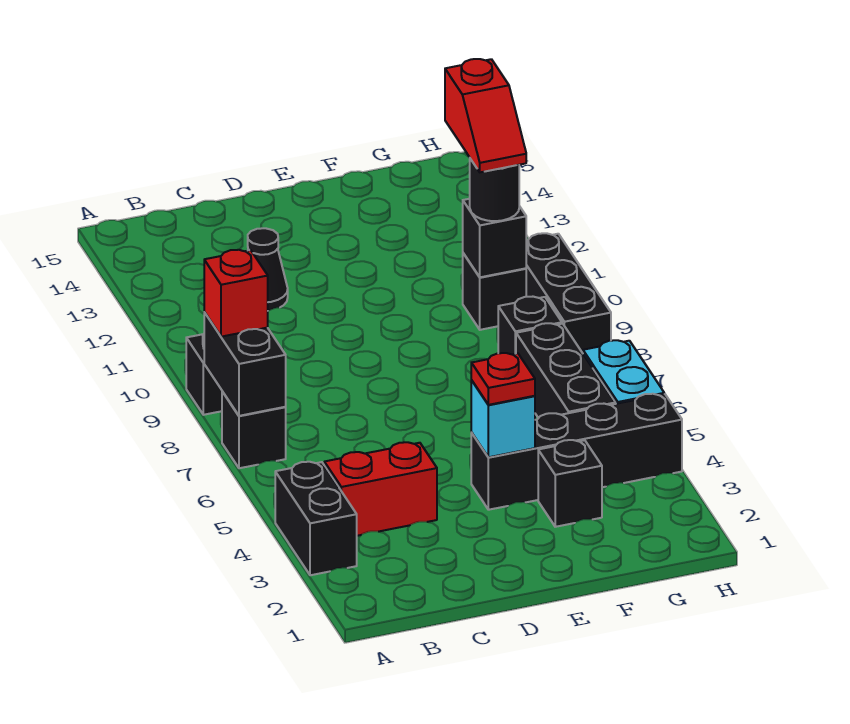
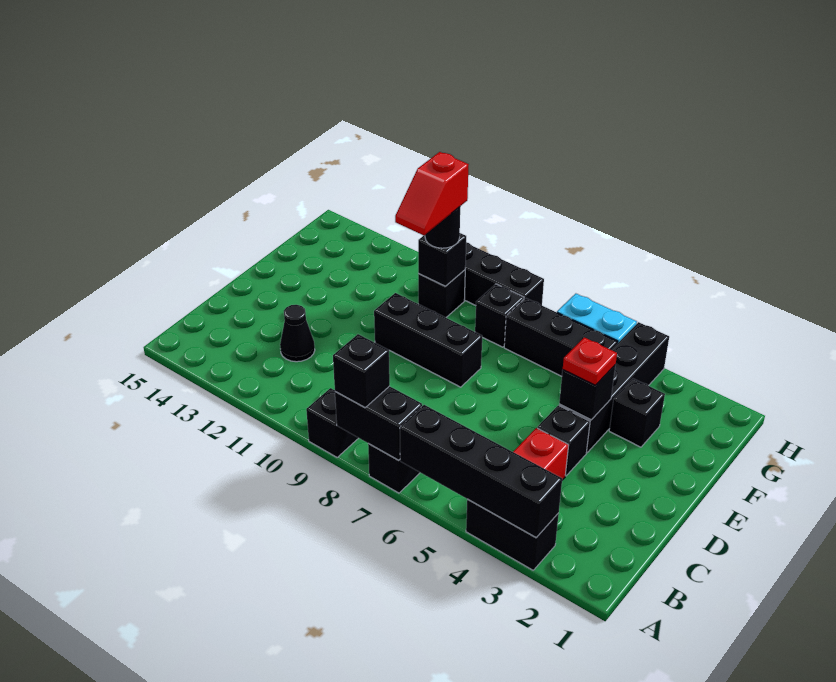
none -> black brick A3:A6 level 2
red brick A8 level 3 -> black brick A8 level 3
none -> black brick D4 level 1
cyan brick E4 level 2 -> black brick E4 level 2
none -> black brick E8:E10 level 1
red slope G10:G11 level 4 top 11 -> red slope F10:G10 level 4 top G

